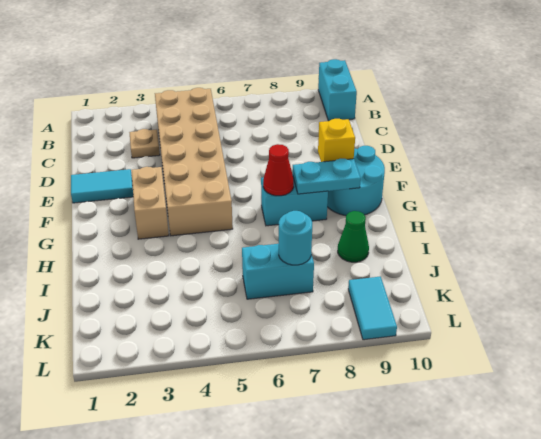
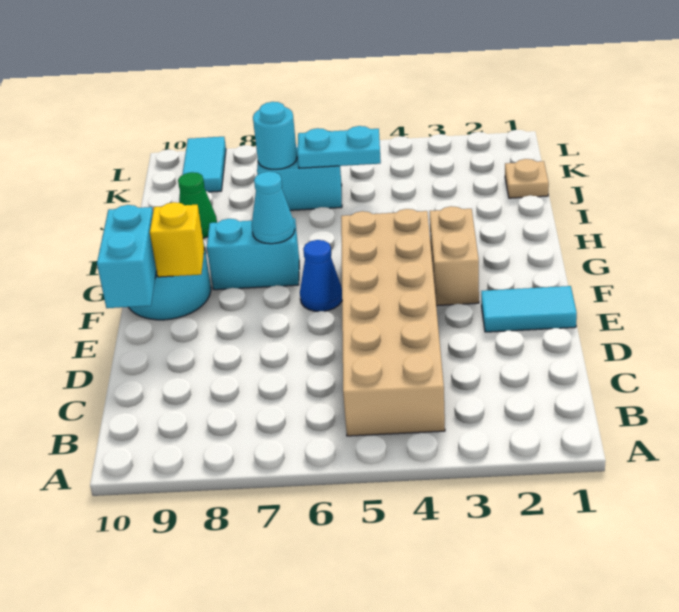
cyan brick A10:B10 level 1 -> cyan brick E10:F10 level 2
tan plate C3 level 1 -> tan plate J1 level 1
none -> blue cone F6 level 1
red cone G7 level 2 -> cyan cone G7 level 2
cyan plate G8:G9 level 2 -> cyan plate J5:J6 level 2

